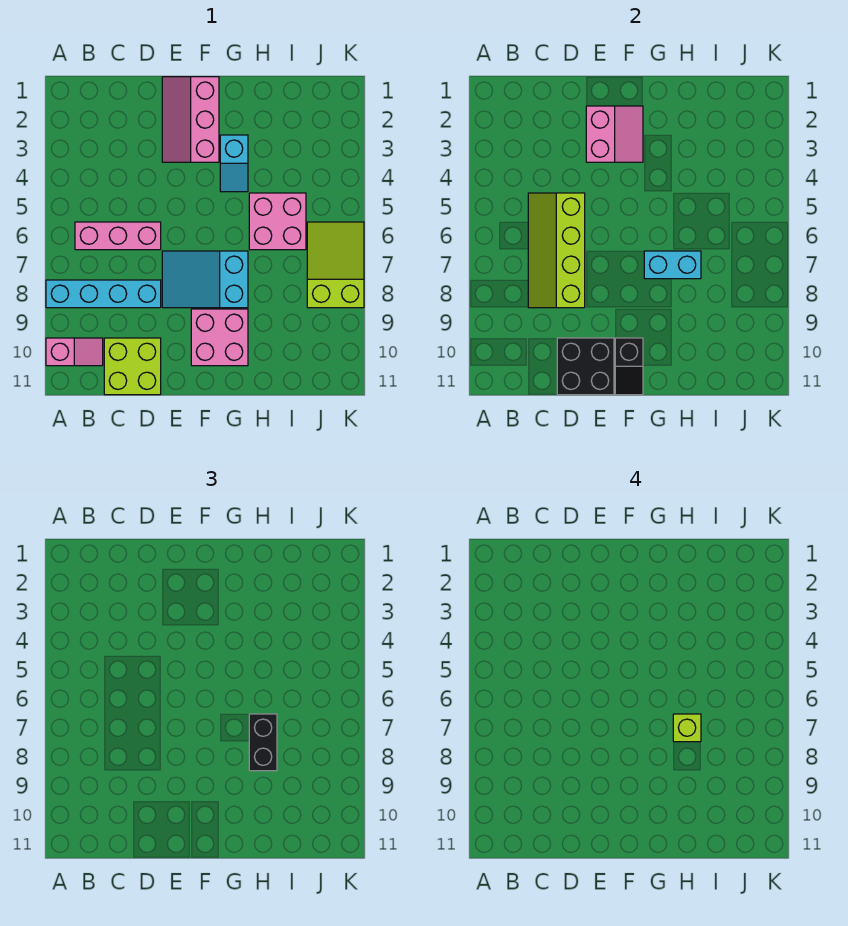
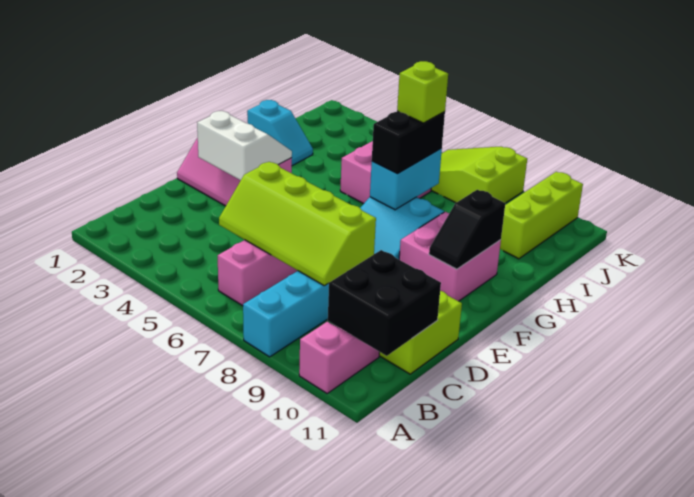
black brick D10:E11 level 2 -> black brick B10:C11 level 2
pink slope E2:F3 level 2 top E -> white slope E2:F3 level 2 top E
black slope F10:F11 level 2 top 10 -> black slope F10:G10 level 2 top G
cyan slope G3:G4 level 1 top 3 -> cyan slope H1:H2 level 1 top 1
black brick H7:H8 level 3 -> black brick G7:H7 level 3
none -> lime brick I10:K10 level 1

